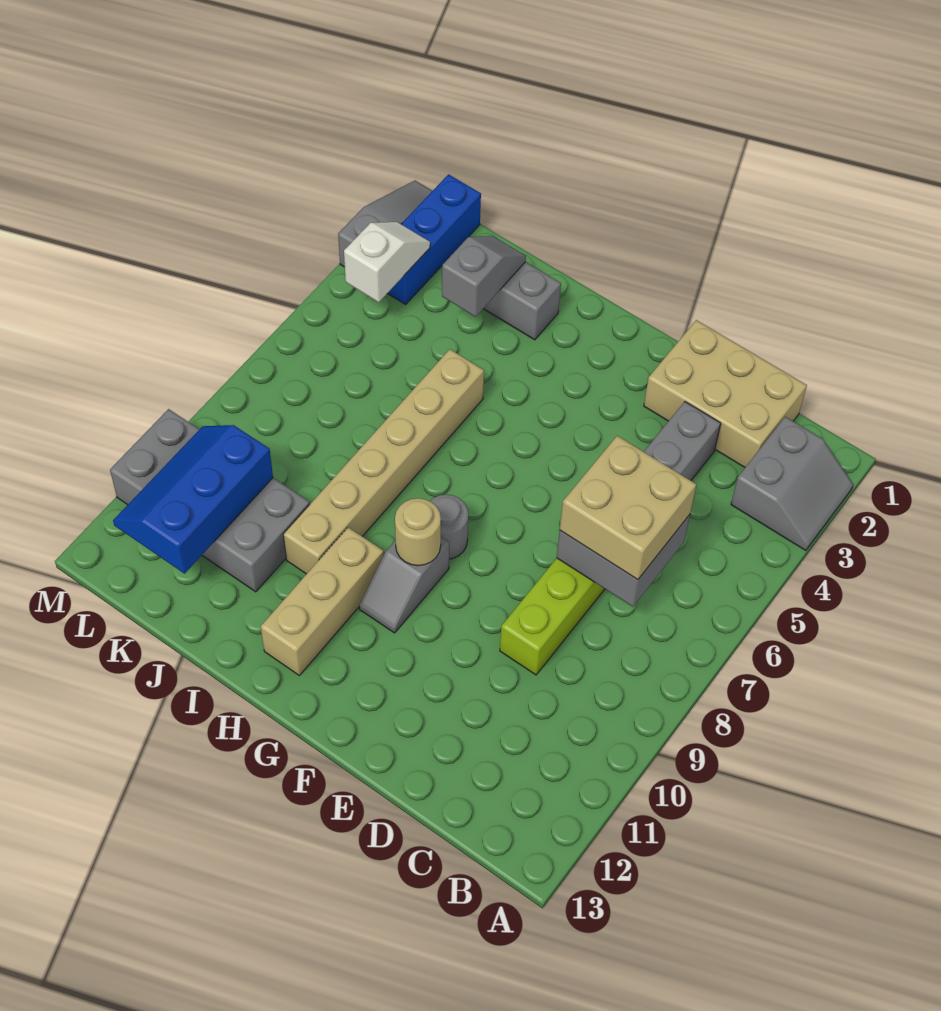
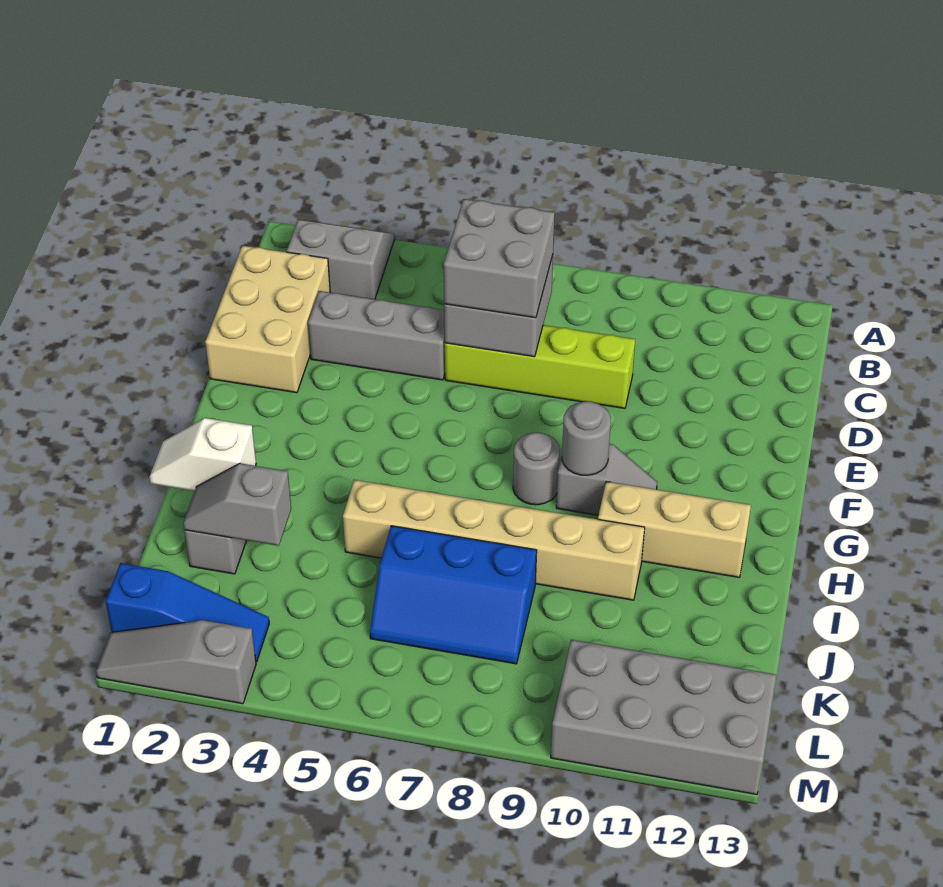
tan brick C6:D7 level 3 -> grey brick C6:D7 level 3
tan round brick G9 level 2 -> grey round brick G9 level 2
grey brick J10:M11 level 1 -> grey brick L10:M13 level 1
blue slope K10:L12 level 2 top K -> blue slope J6:K8 level 1 top J
blue brick L1:L3 level 1 -> blue slope L1:L3 level 1 top 1
white slope L3:L4 level 2 top 4 -> white slope I1:I2 level 2 top 2

